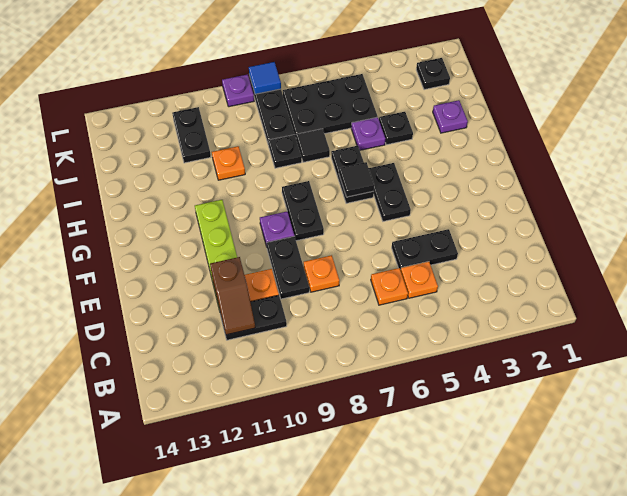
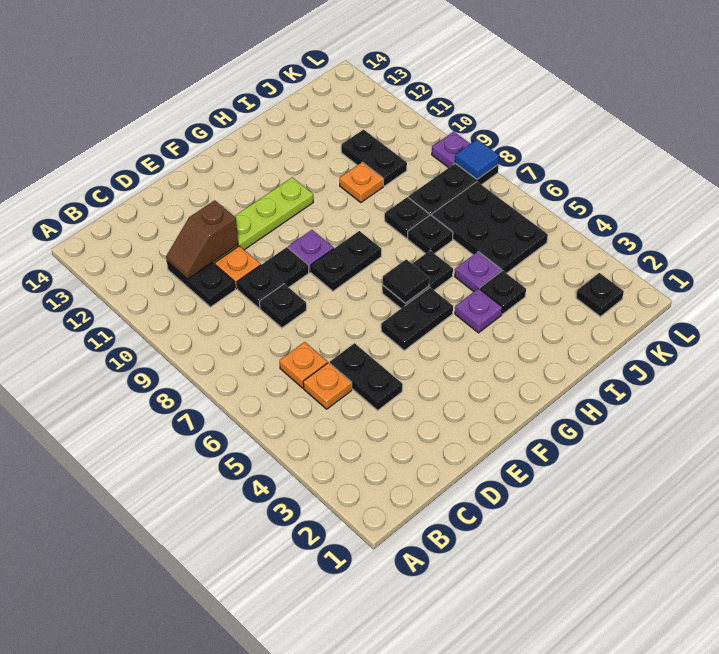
orange plate D8 level 1 -> black plate D8 level 1
purple plate I2 level 1 -> purple plate H4 level 1
black tile I7 level 1 -> black plate I7 level 1
black plate J11:K11 level 1 -> black plate J10:J11 level 1

